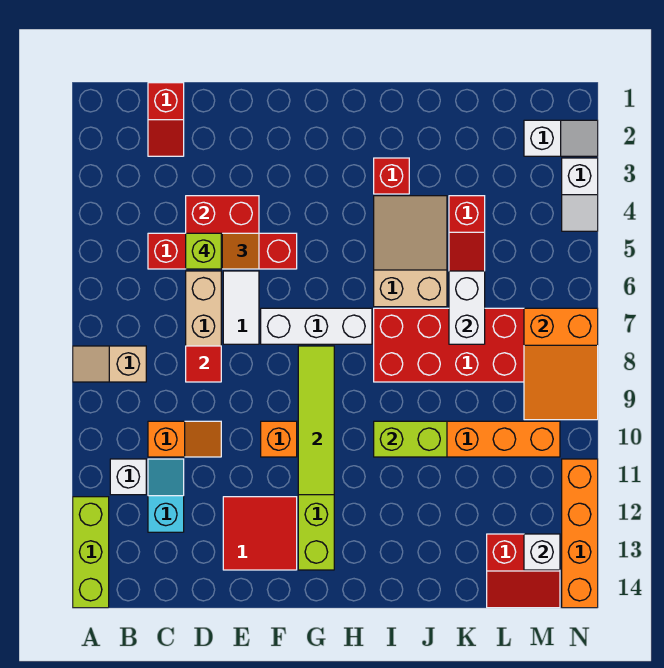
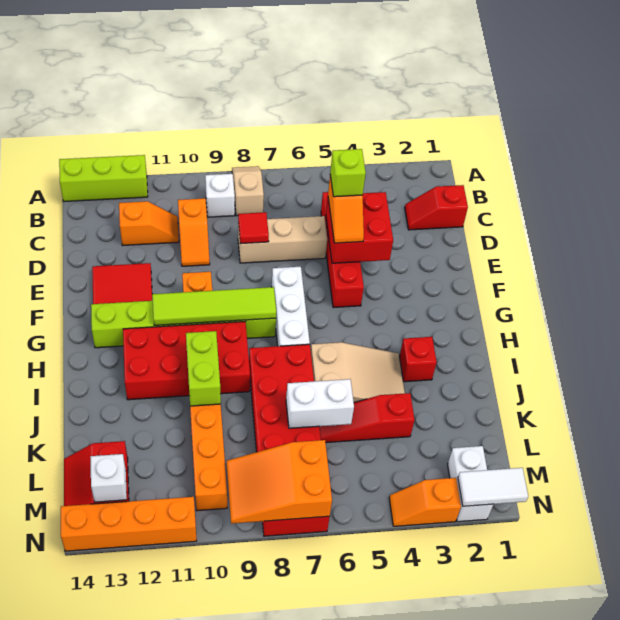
white brick B11 level 1 -> white brick B9 level 1
cyan slope C11:C12 level 1 top 12 -> orange slope C11:C12 level 1 top 12
white tile E6:E7 level 1 -> white tile N1:N2 level 2
none -> red brick H9:I12 level 1
white slope M2:N2 level 1 top M -> white brick M2:N2 level 1
white slope N3:N4 level 1 top 3 -> orange slope N3:N4 level 1 top 3

